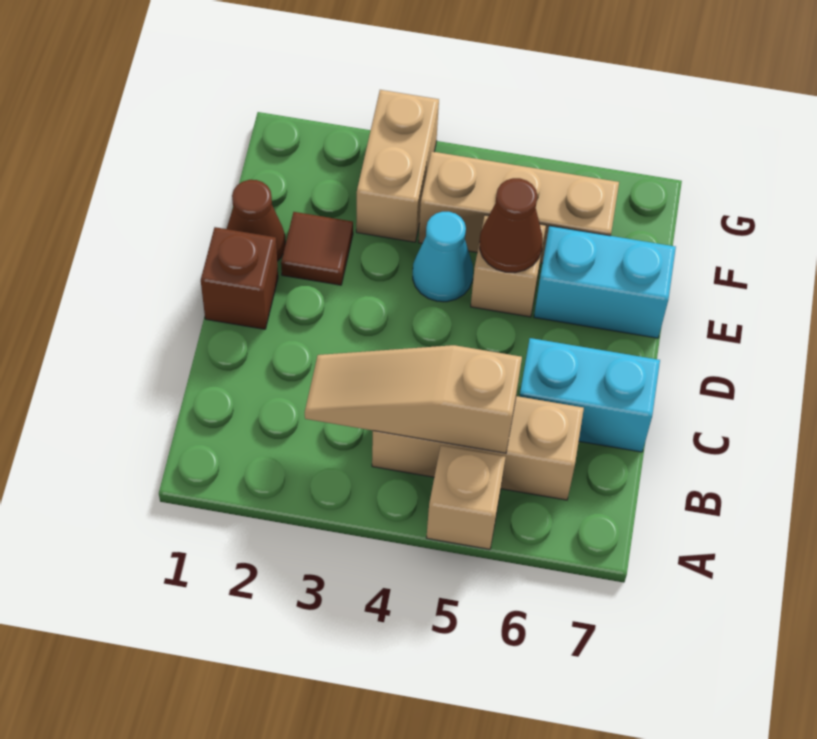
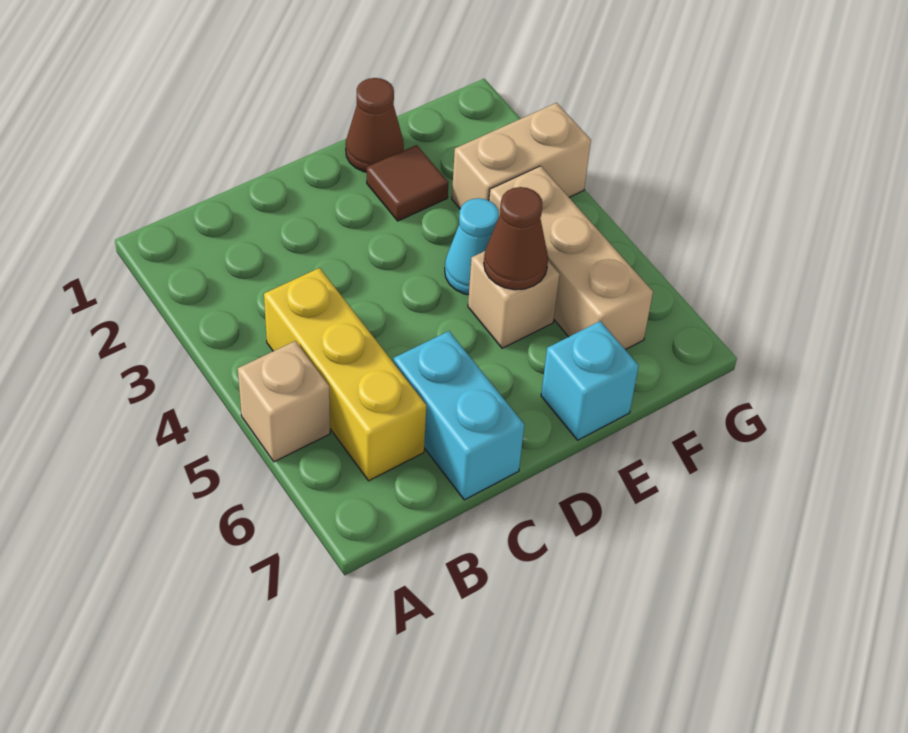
tan slope B3:B5 level 2 top 5 -> none
tan brick B4:B6 level 1 -> yellow brick B4:B6 level 1
brown brick D1 level 1 -> none
cyan brick E6:E7 level 1 -> cyan brick E7 level 1

